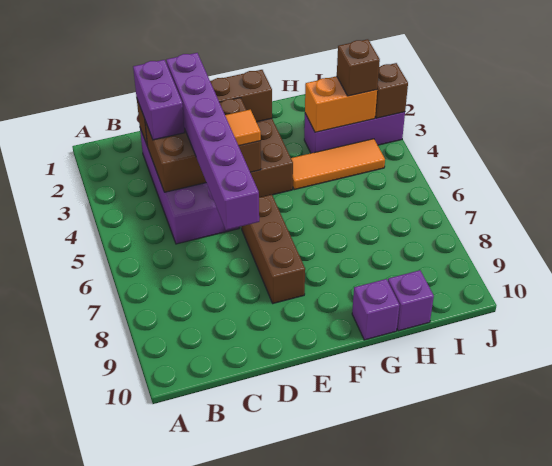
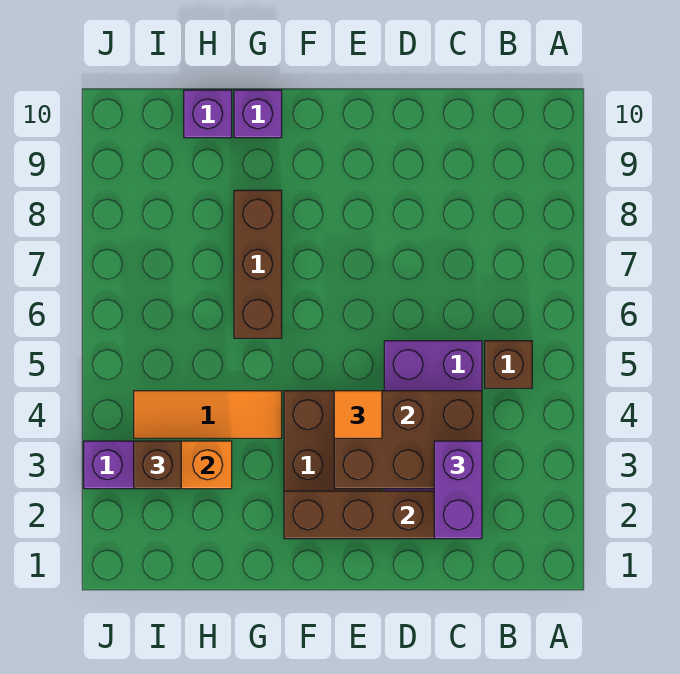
purple brick D2:D7 level 3 -> none
brown brick E6:E8 level 1 -> brown brick G6:G8 level 1
brown brick J3 level 2 -> brown brick B5 level 1

